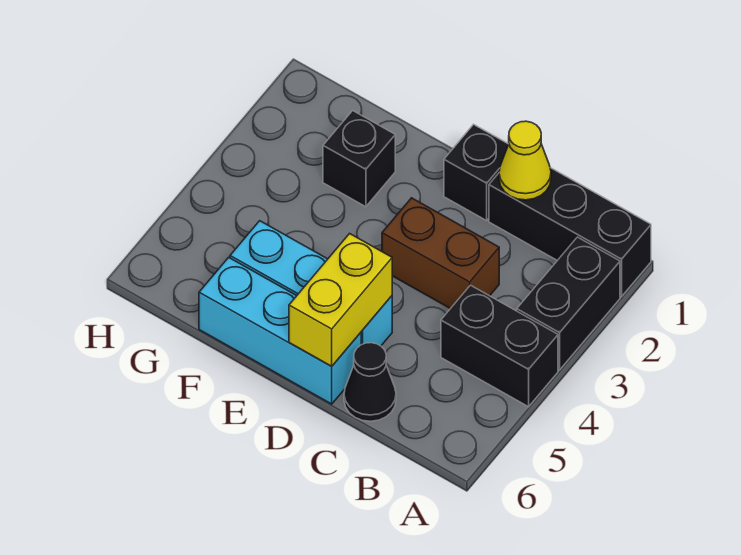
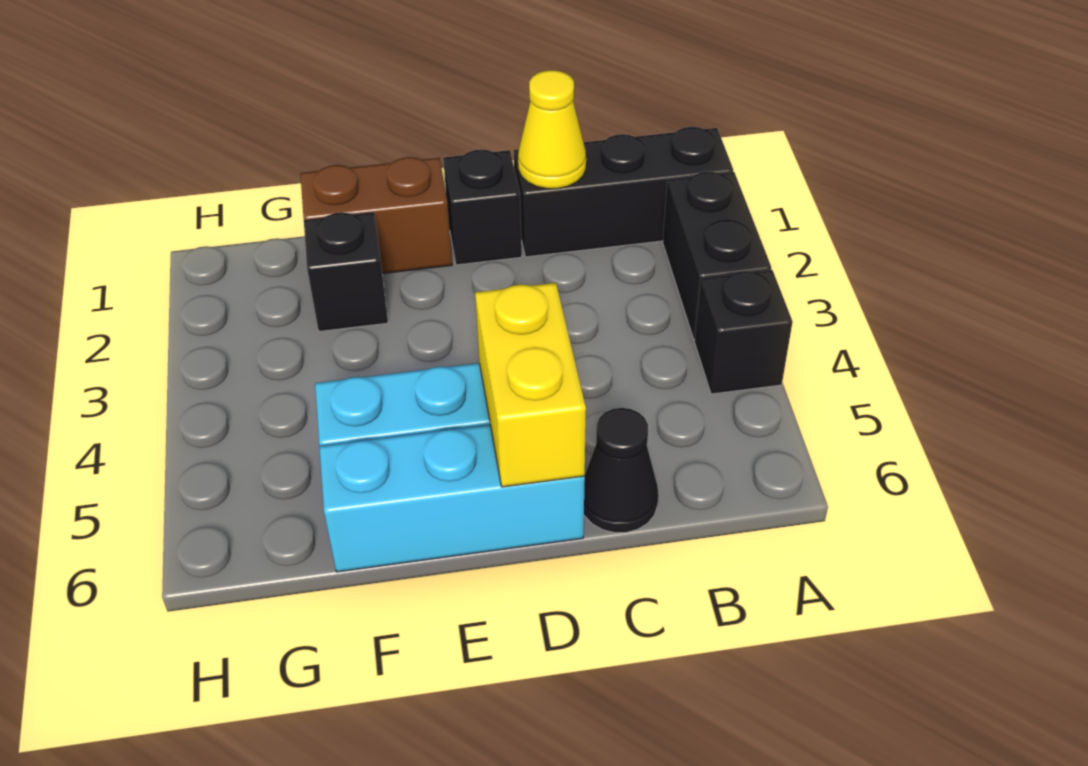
black brick A4:B4 level 1 -> black brick A4 level 1
brown brick C3:D3 level 1 -> brown brick E1:F1 level 1

